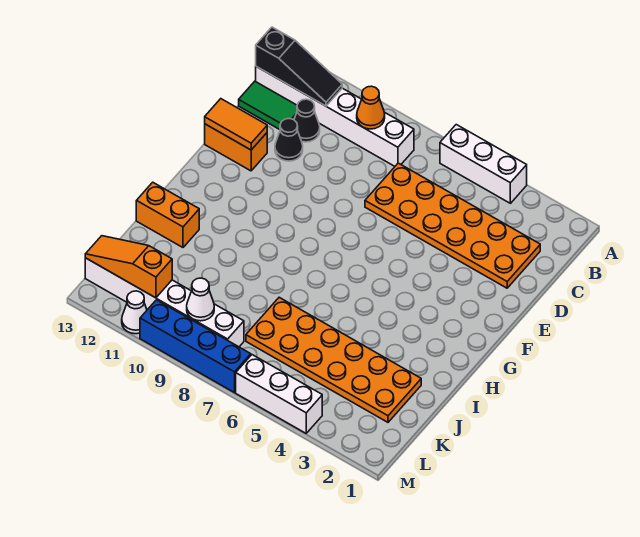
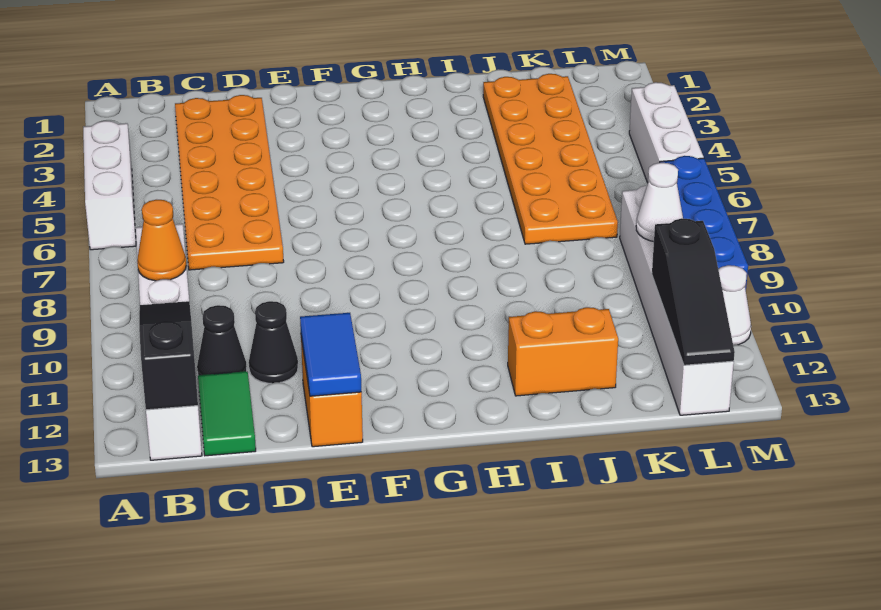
orange tile E12:E13 level 2 -> blue tile E12:E13 level 2
orange brick I12:I13 level 1 -> orange brick I12:J12 level 1
orange slope L11:L13 level 2 top 11 -> black slope L11:L13 level 2 top 11

